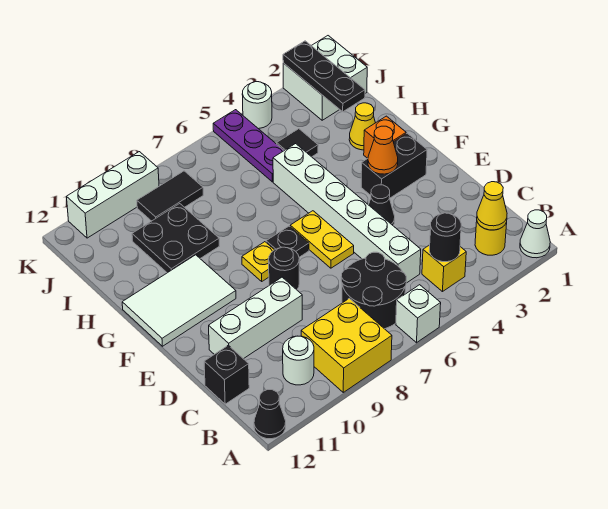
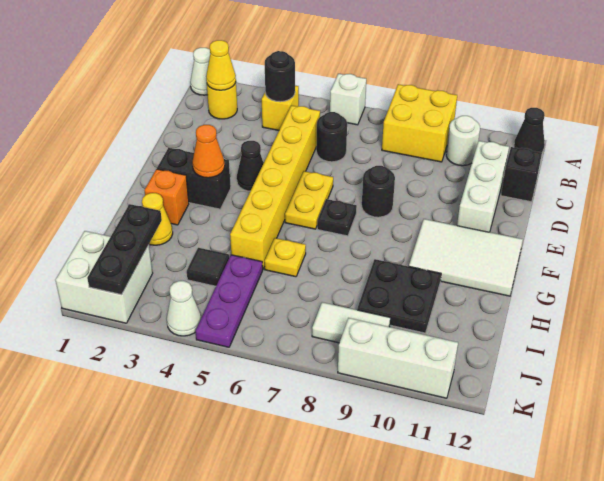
black round brick B6:C7 level 1 -> black round brick C6 level 1
white brick C5:H5 level 1 -> yellow brick C5:H5 level 1
white brick D9:D11 level 1 -> white brick C11:E11 level 1
yellow plate F8 level 1 -> yellow plate H6 level 1
black tile J8:J9 level 1 -> white tile J8:J9 level 1
white round brick K4 level 1 -> white cone K4 level 1

